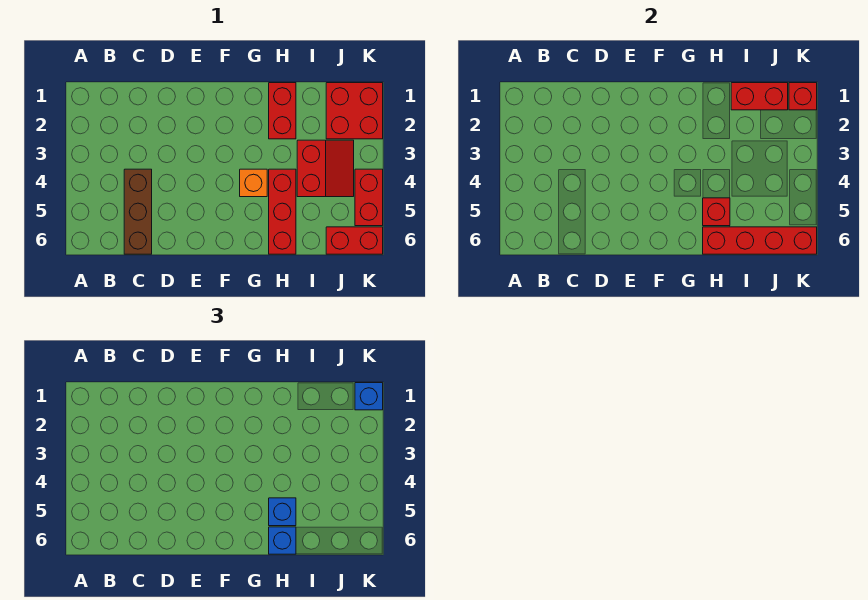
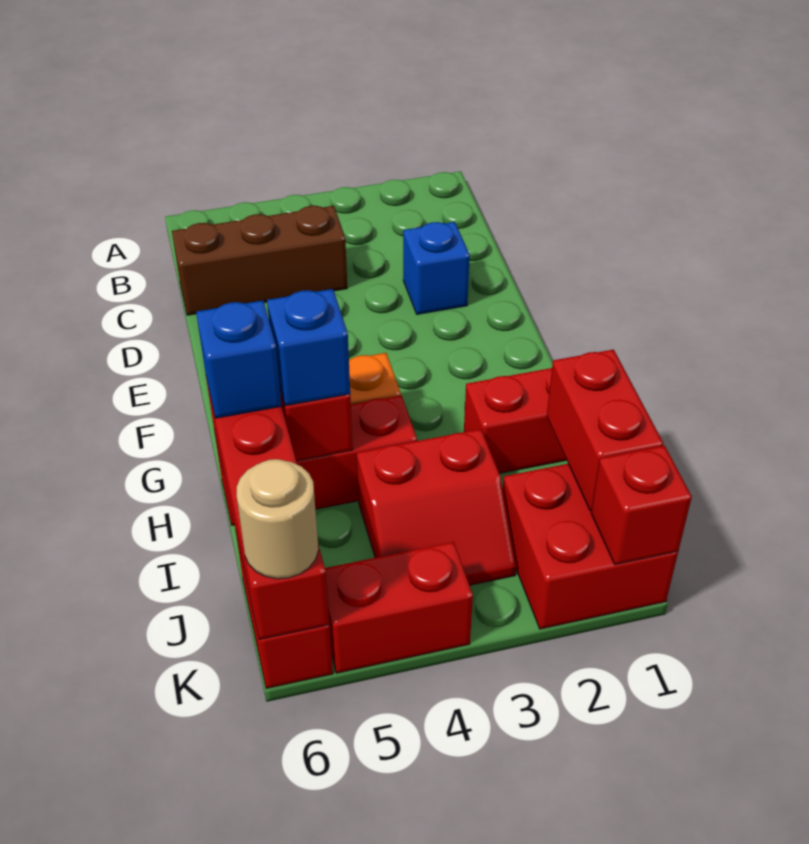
blue brick K1 level 3 -> blue brick D2 level 1
none -> tan round brick K6 level 3

